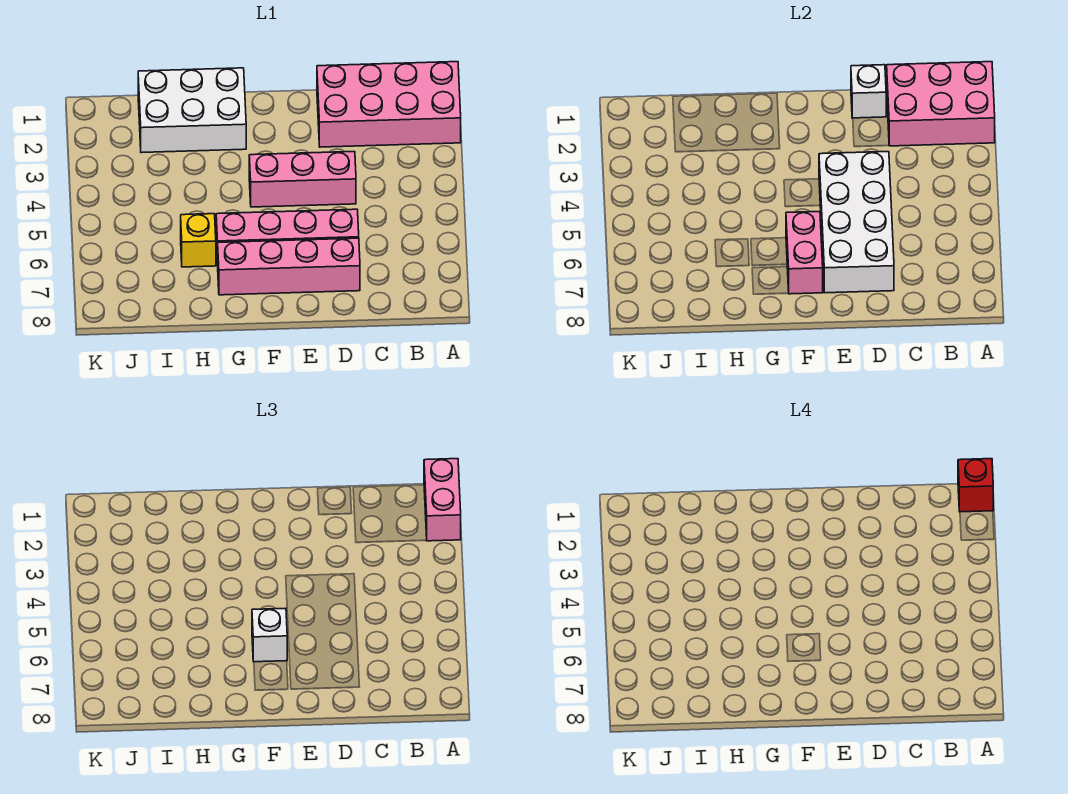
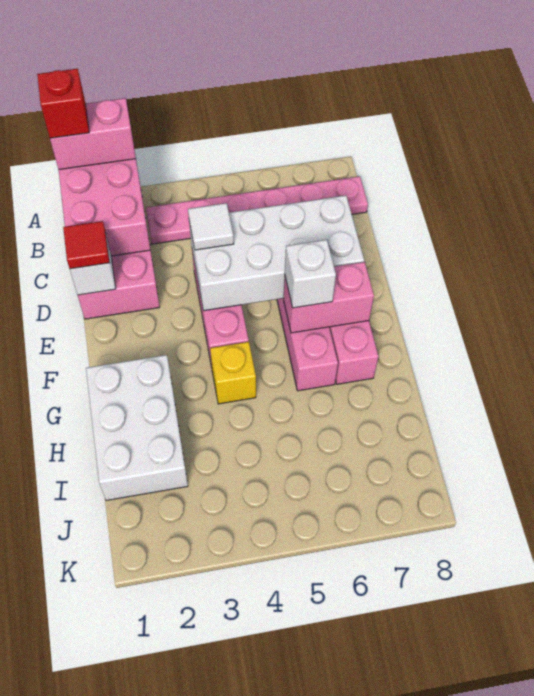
none -> pink plate B3:B8 level 1
none -> red tile D1 level 3
none -> white tile D4 level 3
yellow brick H6 level 1 -> yellow brick G4 level 1

